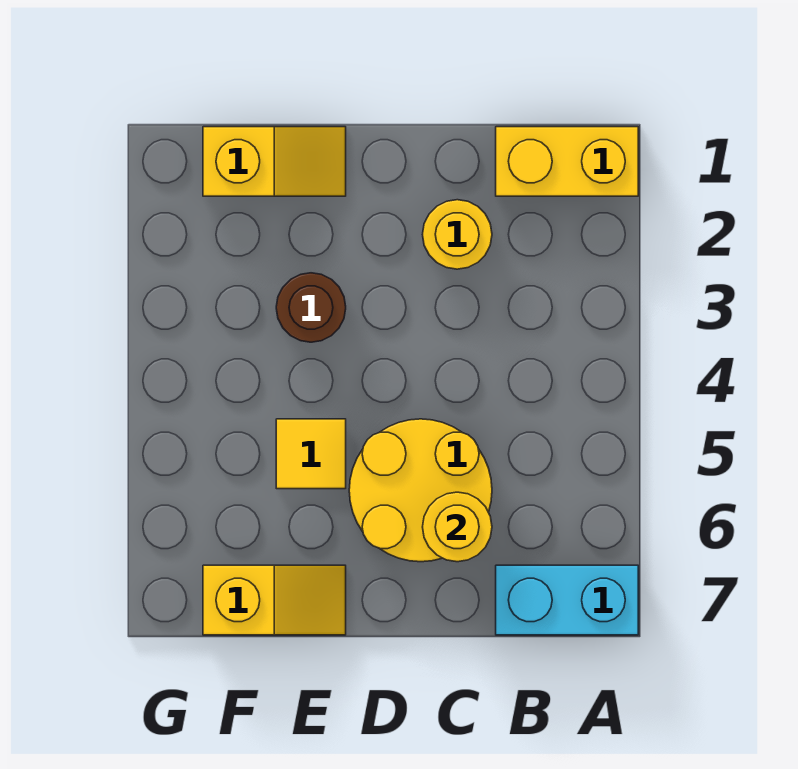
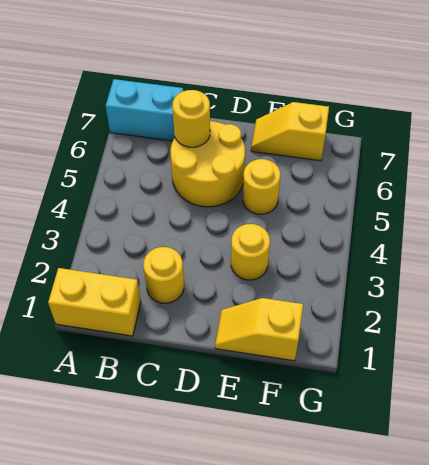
brown round brick E3 level 1 -> yellow round brick E3 level 1
yellow tile E5 level 1 -> yellow round brick E5 level 1

